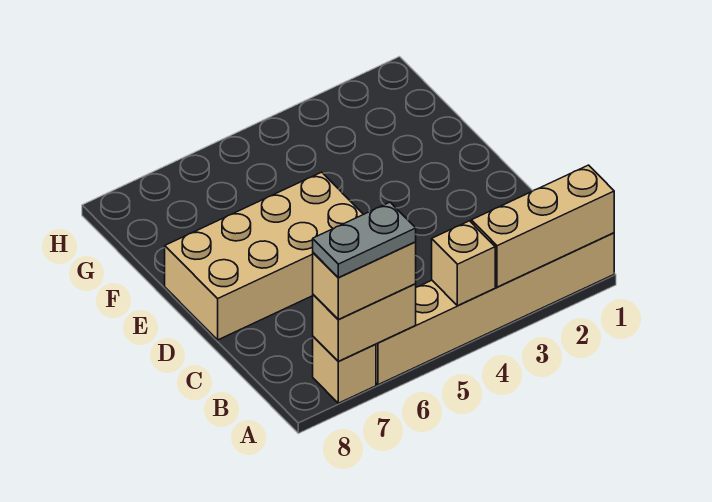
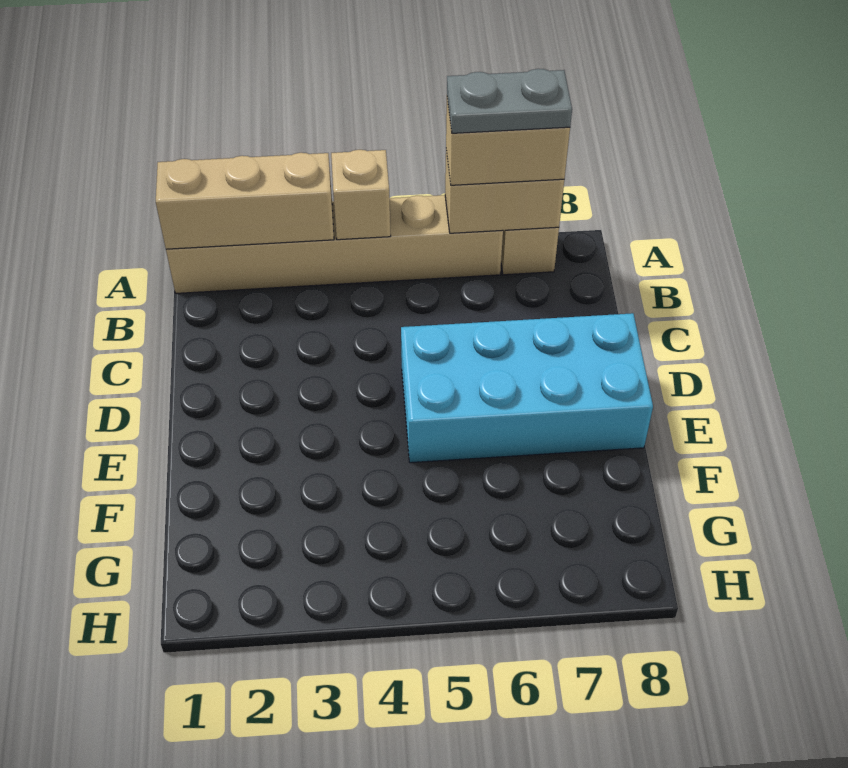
tan brick D5:E8 level 1 -> cyan brick D5:E8 level 1

